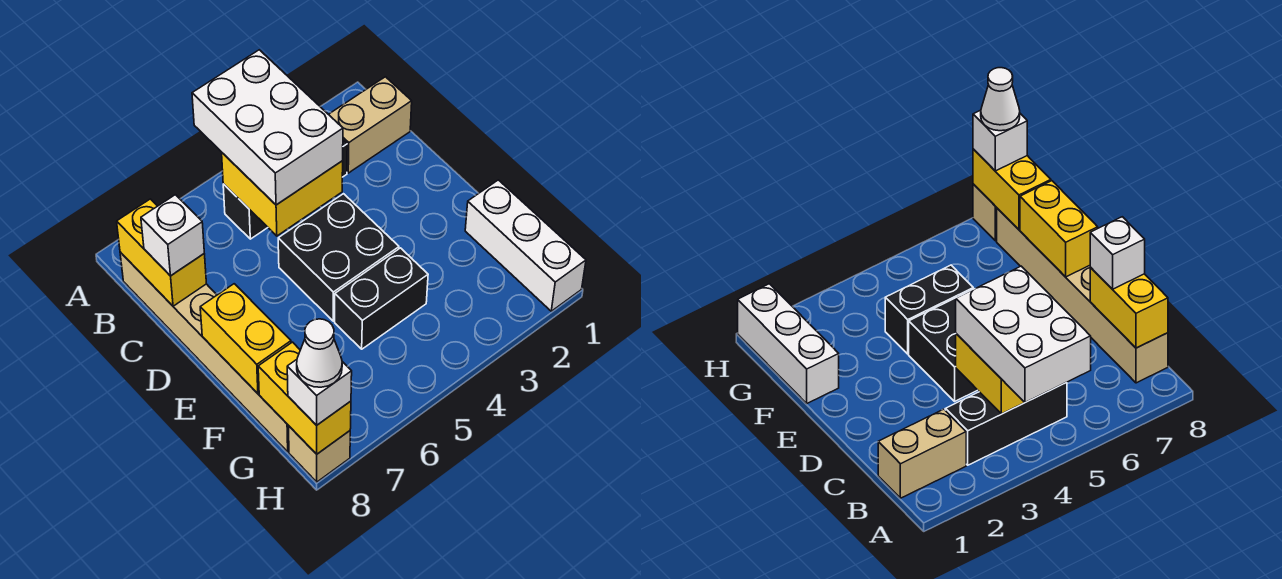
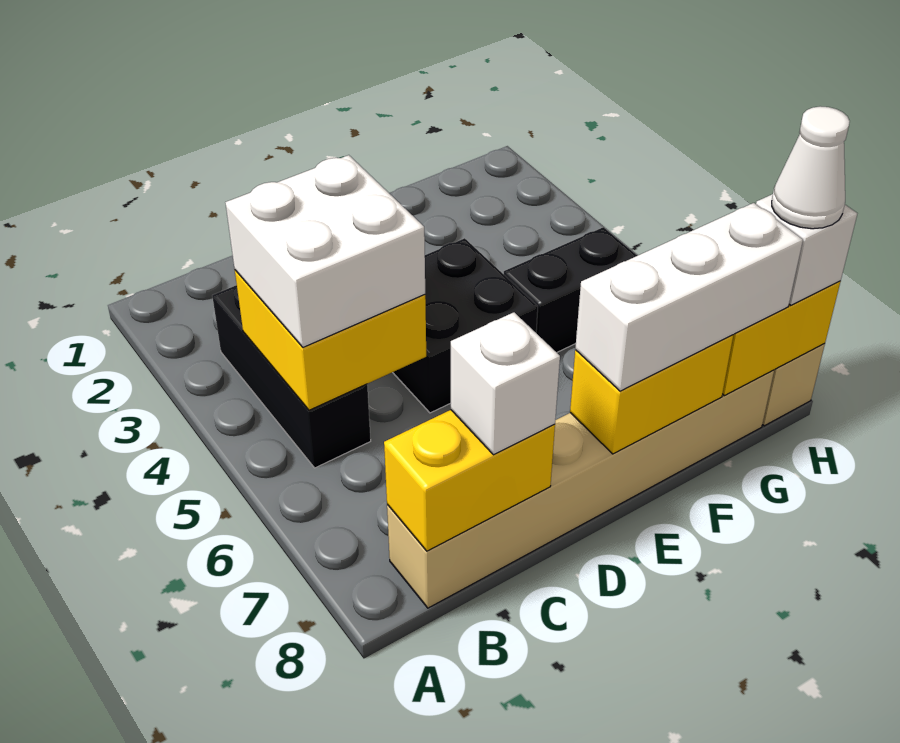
white brick A4:C5 level 3 -> white brick B4:C5 level 3
tan brick B1:B2 level 1 -> none
white brick F1:H1 level 1 -> white brick E8:G8 level 3
black brick F4:F5 level 1 -> black brick F5:G5 level 1

